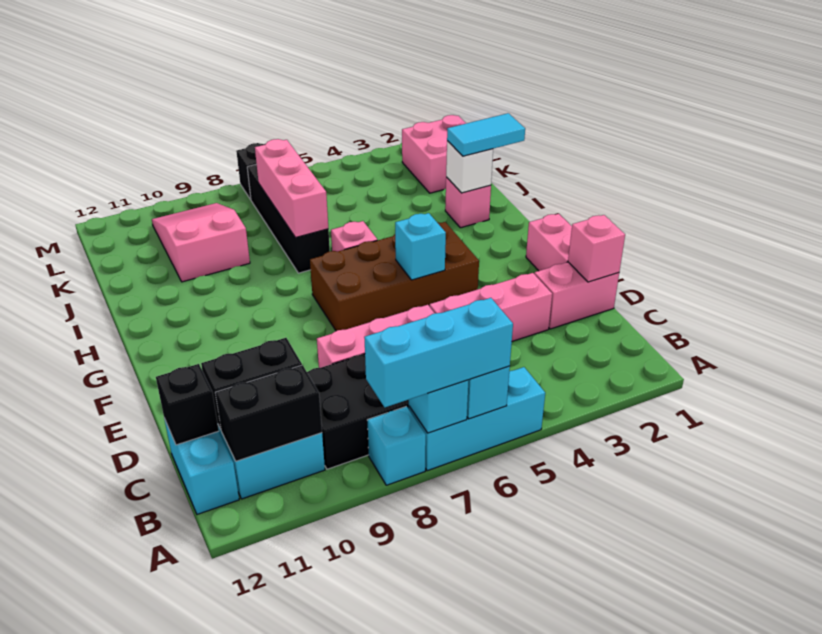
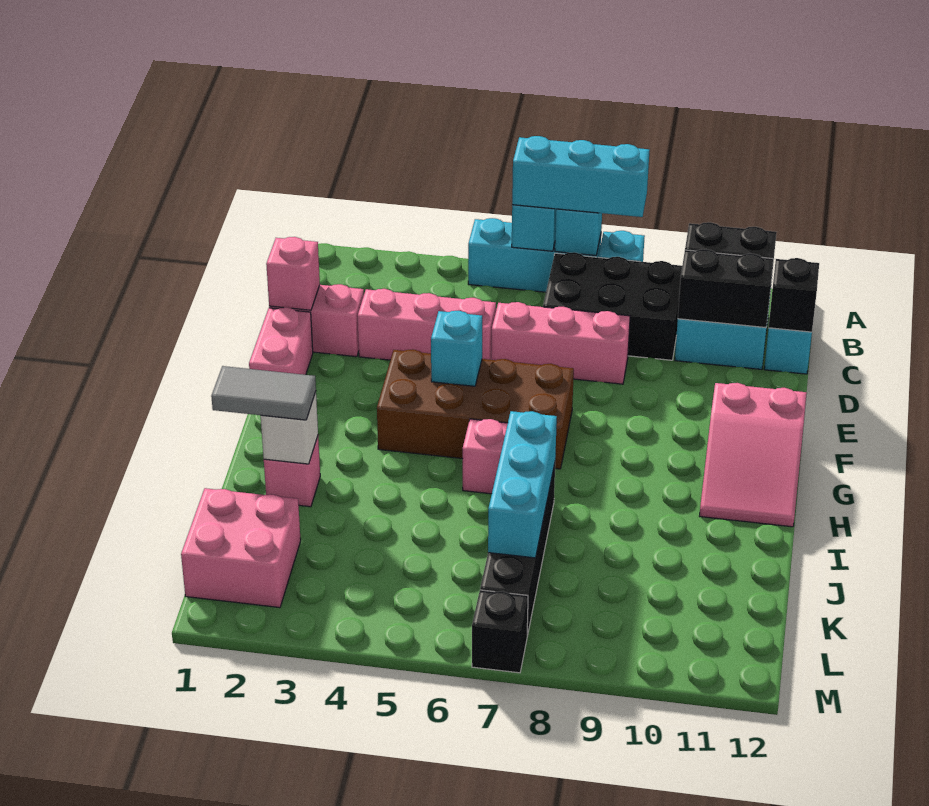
cyan tile I1:I2 level 3 -> grey tile I1:I2 level 3
pink brick I7:K7 level 2 -> cyan brick I7:K7 level 2
pink slope J9:L10 level 1 top J -> pink slope F11:H12 level 1 top F

